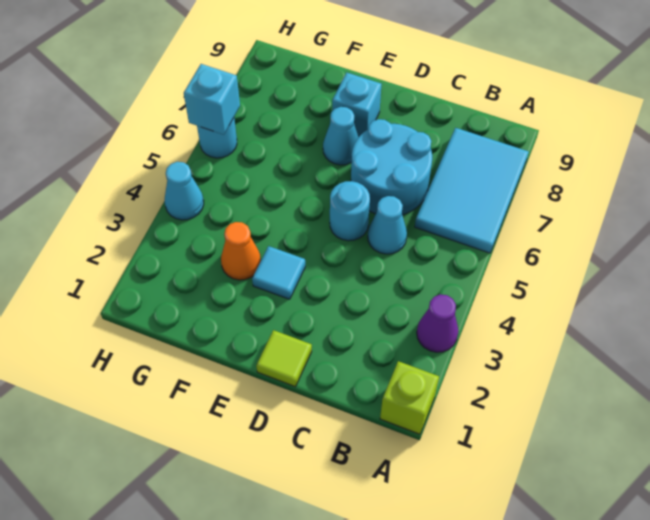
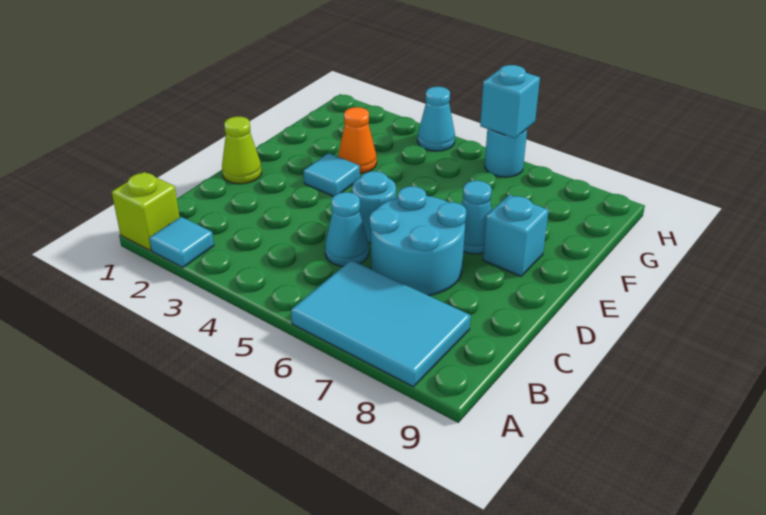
none -> cyan tile A2 level 1
purple cone A3 level 1 -> none
lime tile D1 level 1 -> lime cone D1 level 1

